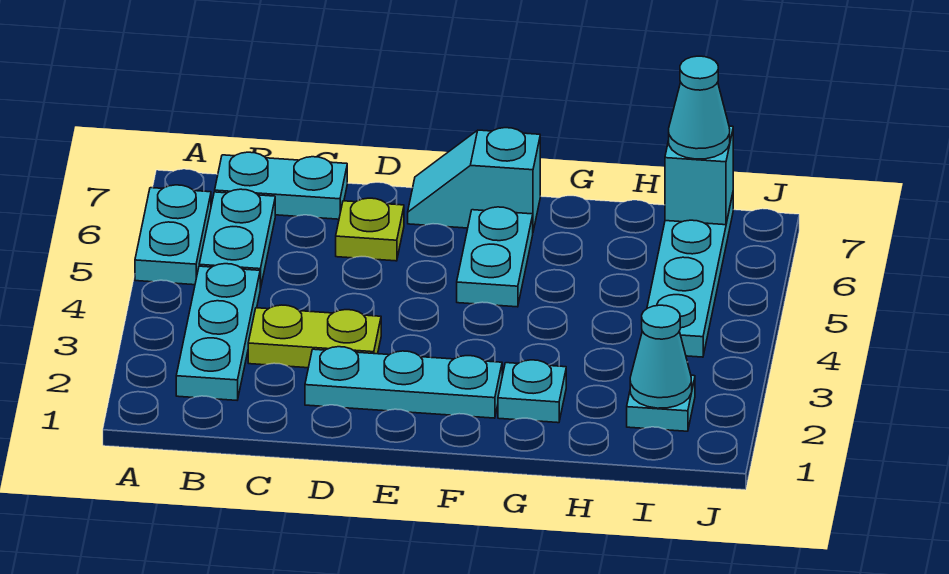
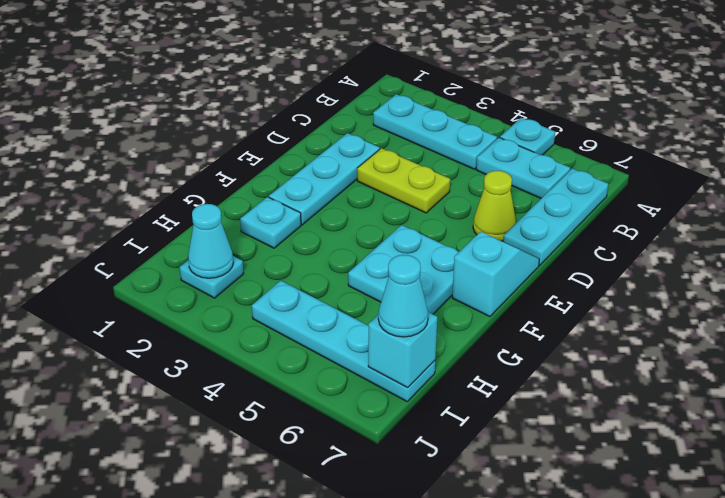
cyan plate A5:A6 level 1 -> cyan plate A5 level 1
cyan plate B7:C7 level 1 -> cyan plate B7:D7 level 1
lime plate C3:D3 level 1 -> lime plate D3:D4 level 1
lime plate D6 level 1 -> lime cone D6 level 1
cyan plate F5:F6 level 1 -> cyan plate F5:G6 level 1

